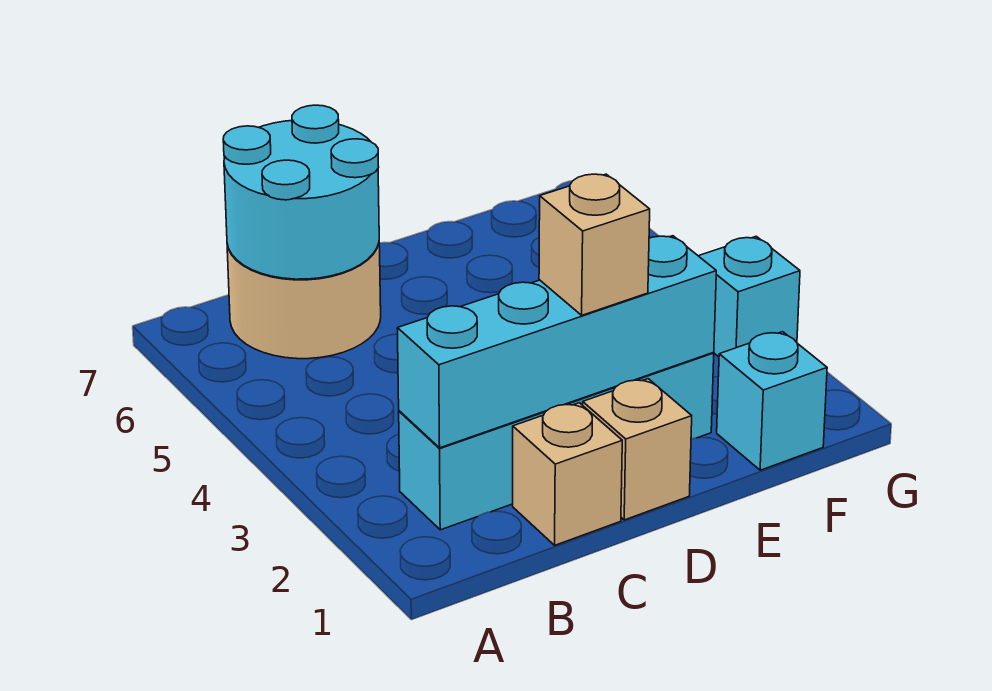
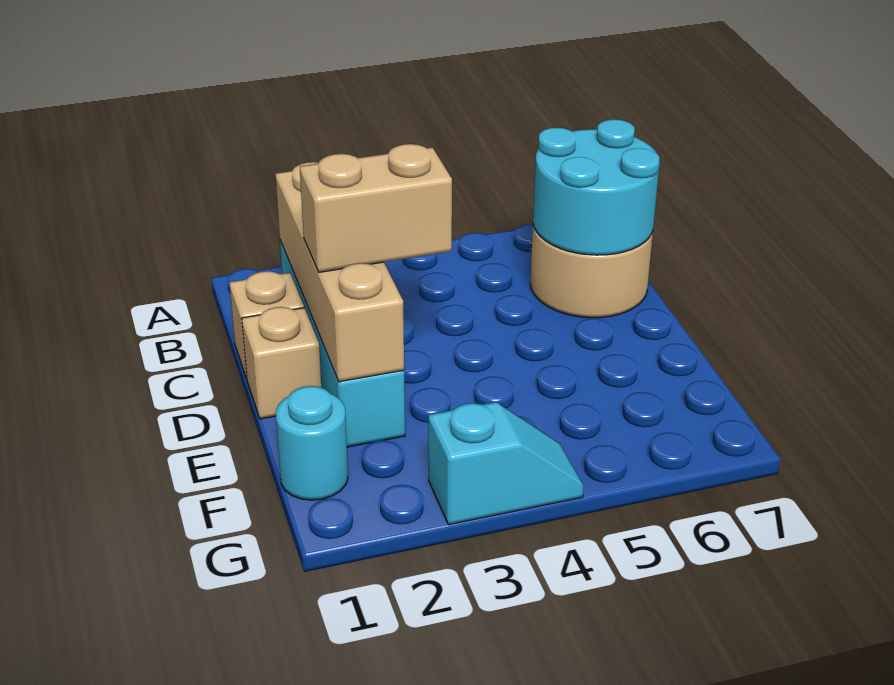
cyan brick B2:E2 level 2 -> tan brick B2:E2 level 2
tan brick D2 level 3 -> tan brick D2:D3 level 3
cyan brick F1 level 1 -> cyan round brick F1 level 1

